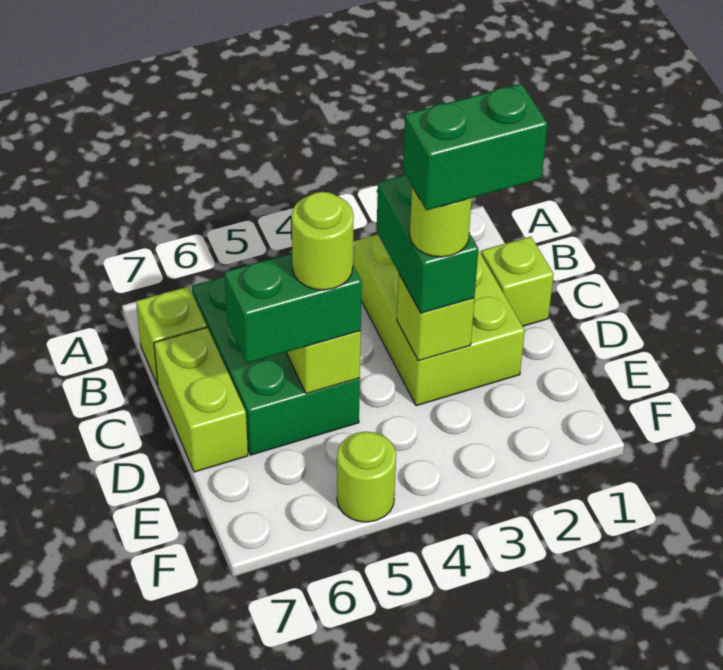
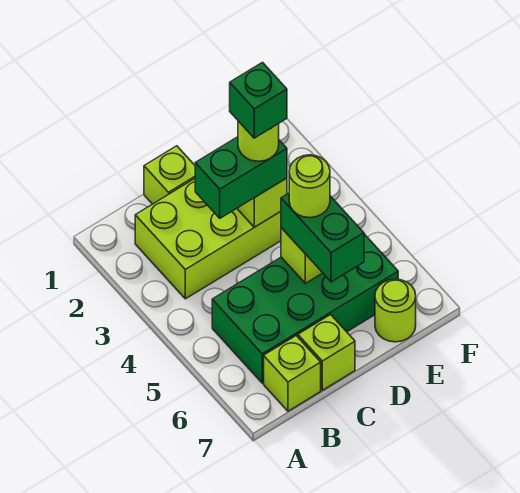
green brick B5:D6 level 1 -> green brick B5:E6 level 1
lime brick C7:D7 level 1 -> lime brick C7 level 1
green brick D2:D3 level 5 -> green brick D3 level 5
lime round brick F5 level 1 -> lime round brick E7 level 1

